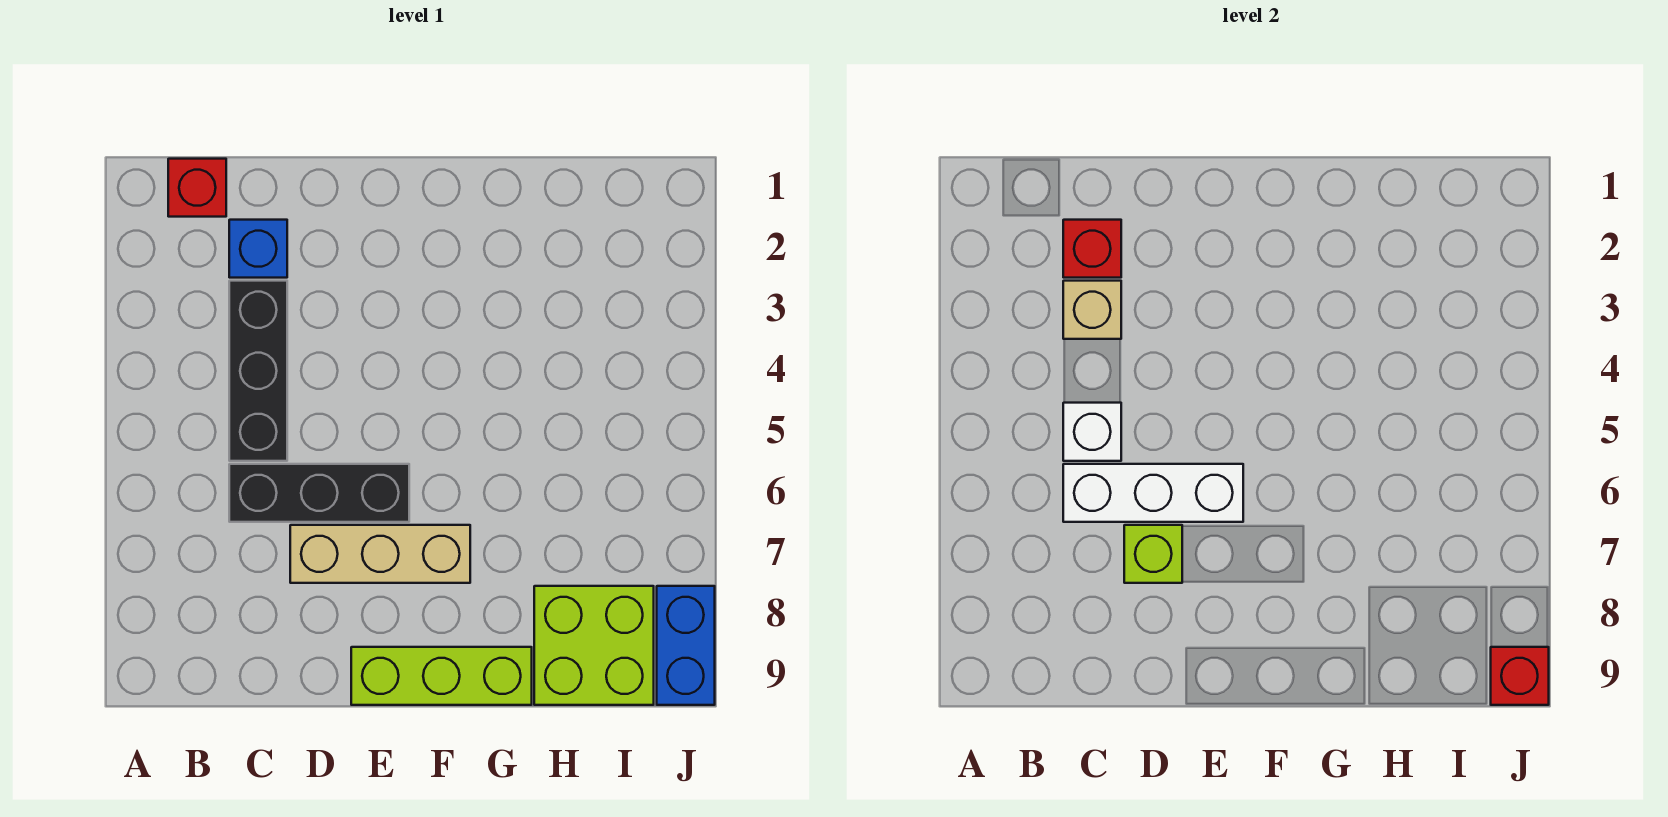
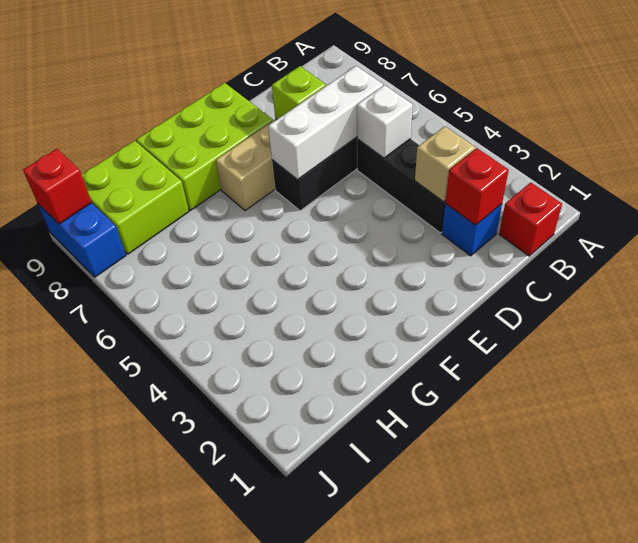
lime brick E9:G9 level 1 -> lime brick E8:G9 level 1

